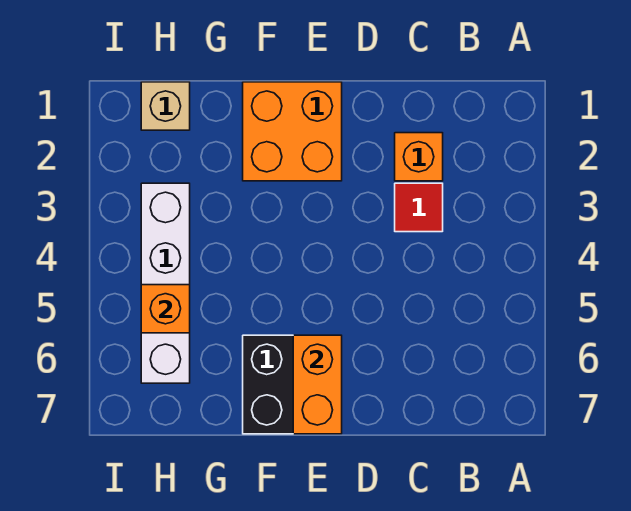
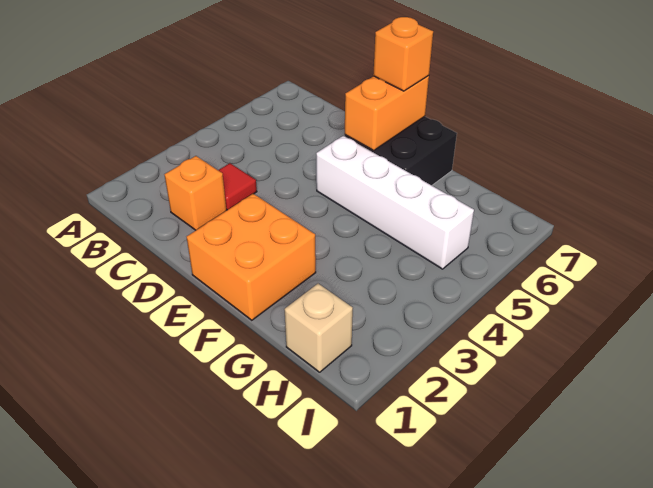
white brick H3:H6 level 1 -> white brick E5:H5 level 1
orange brick H5 level 2 -> orange brick E7 level 3

